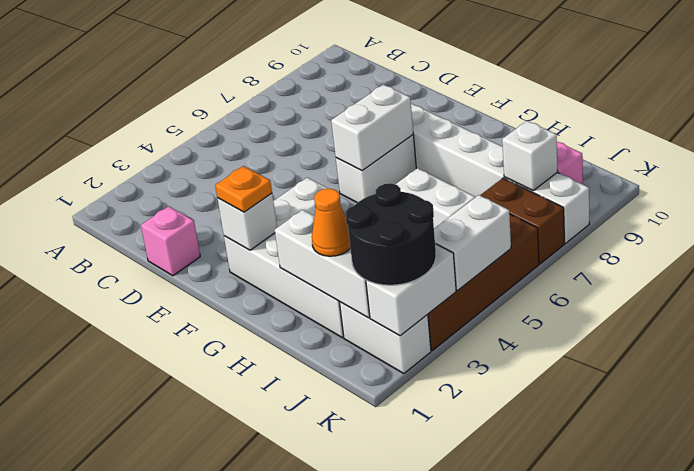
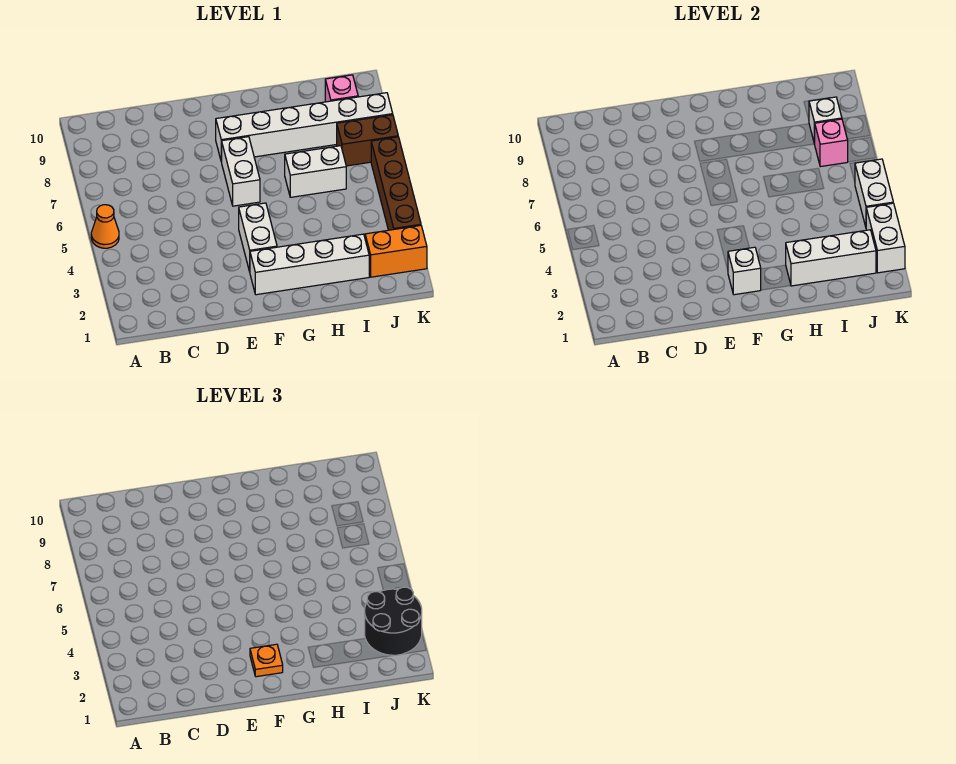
pink brick D1 level 1 -> pink brick J7 level 2
white brick F6:F7 level 2 -> none
orange cone I2 level 3 -> orange cone A5 level 1
white brick J2:K2 level 1 -> orange brick J2:K2 level 1

